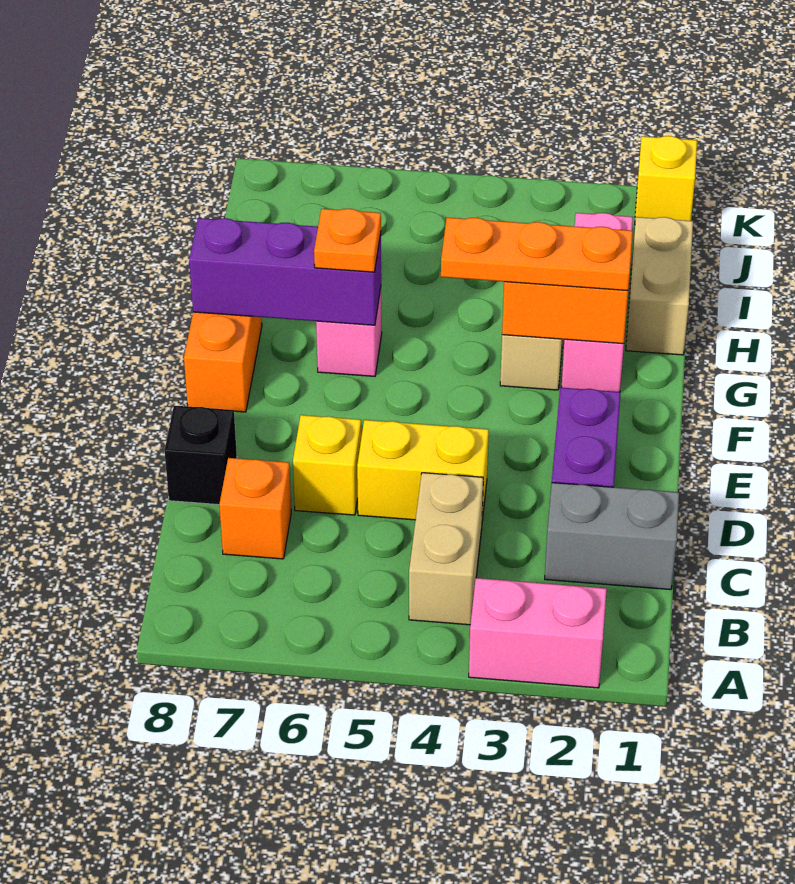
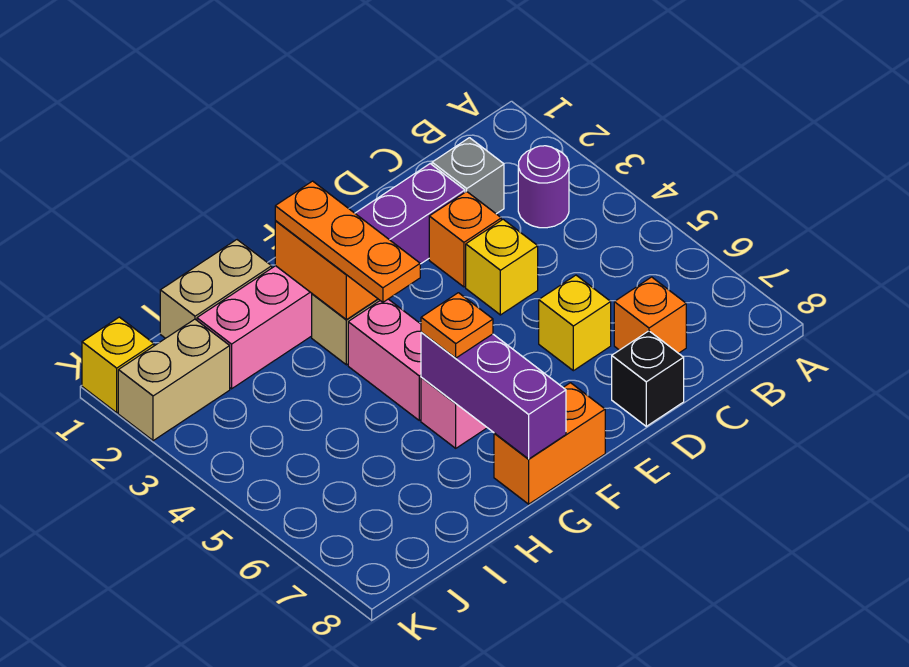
pink brick A2:A3 level 1 -> pink brick G4:G5 level 1
none -> purple round brick B3 level 1
tan brick B4:C4 level 1 -> tan brick J2:K2 level 1
grey brick C1:C2 level 1 -> grey brick C2 level 1
none -> orange brick D3 level 1
yellow brick D4:D5 level 1 -> yellow brick D4 level 1

